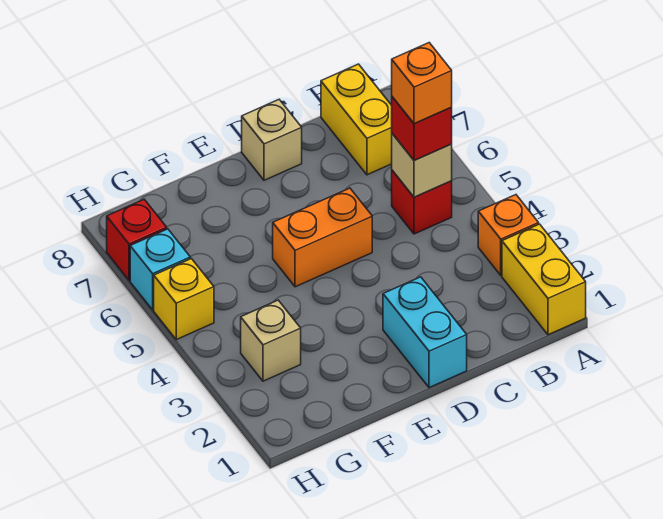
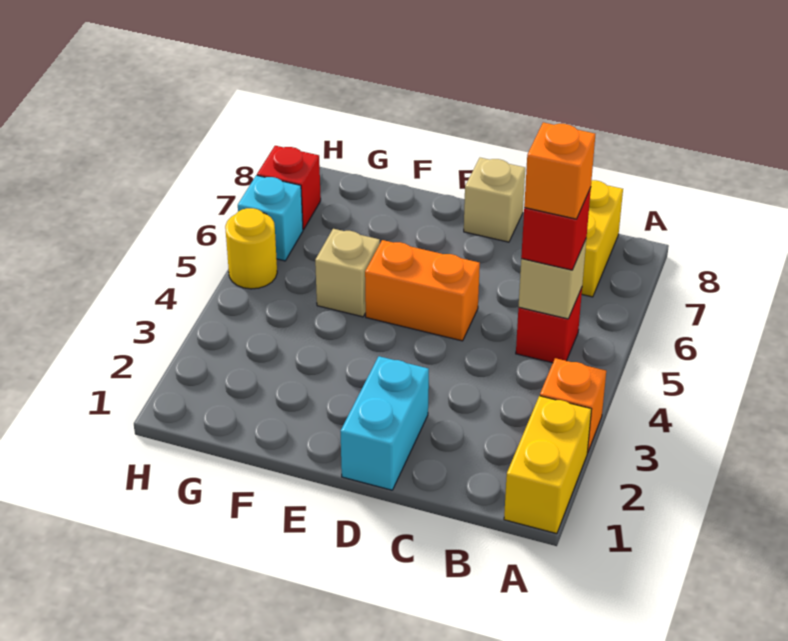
tan brick G3 level 1 -> tan brick F5 level 1
yellow brick H5 level 1 -> yellow round brick H5 level 1

